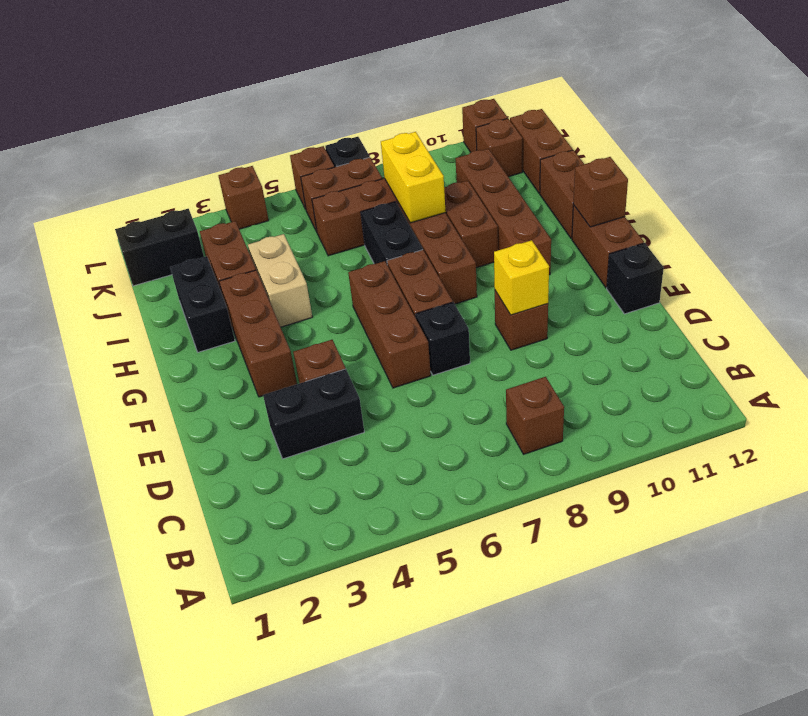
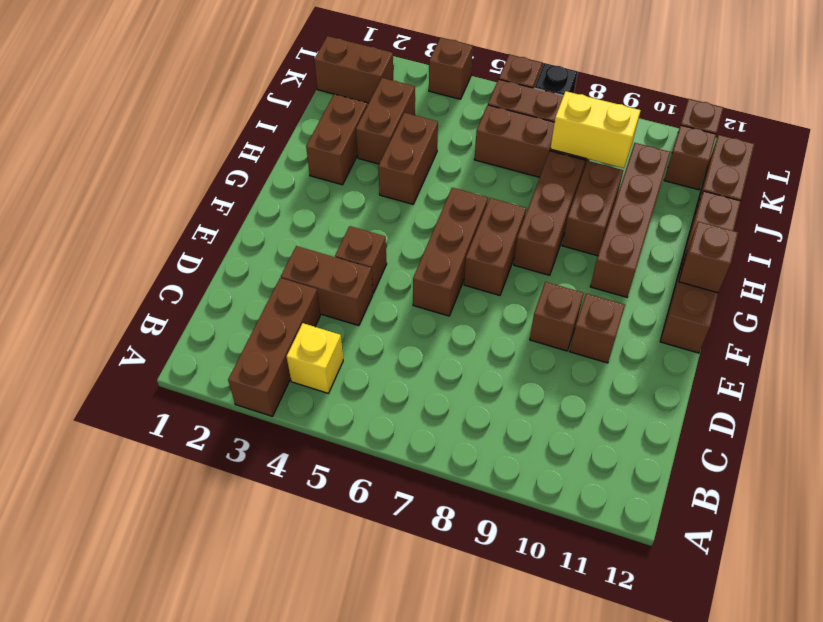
brown brick B8 level 1 -> brown brick E10 level 1
black brick D3:D4 level 1 -> brown brick D3:D4 level 1
black brick E7 level 1 -> none
yellow brick E9 level 2 -> yellow brick B4 level 1
black brick E12 level 1 -> none
brown brick F3:H3 level 1 -> brown brick A3:C3 level 1
black brick H2:I2 level 1 -> brown brick H2:I2 level 1
tan brick H4:I4 level 1 -> brown brick H4:I4 level 1
black brick H7:I7 level 1 -> none
yellow brick I8:J8 level 2 -> yellow brick J8:J9 level 2
black brick K1:K2 level 1 -> brown brick K1:K2 level 1

